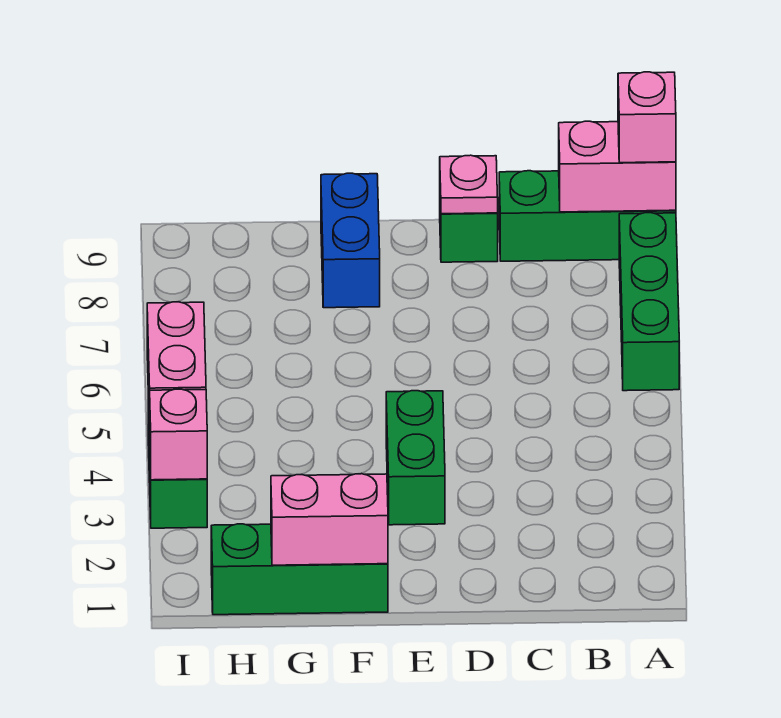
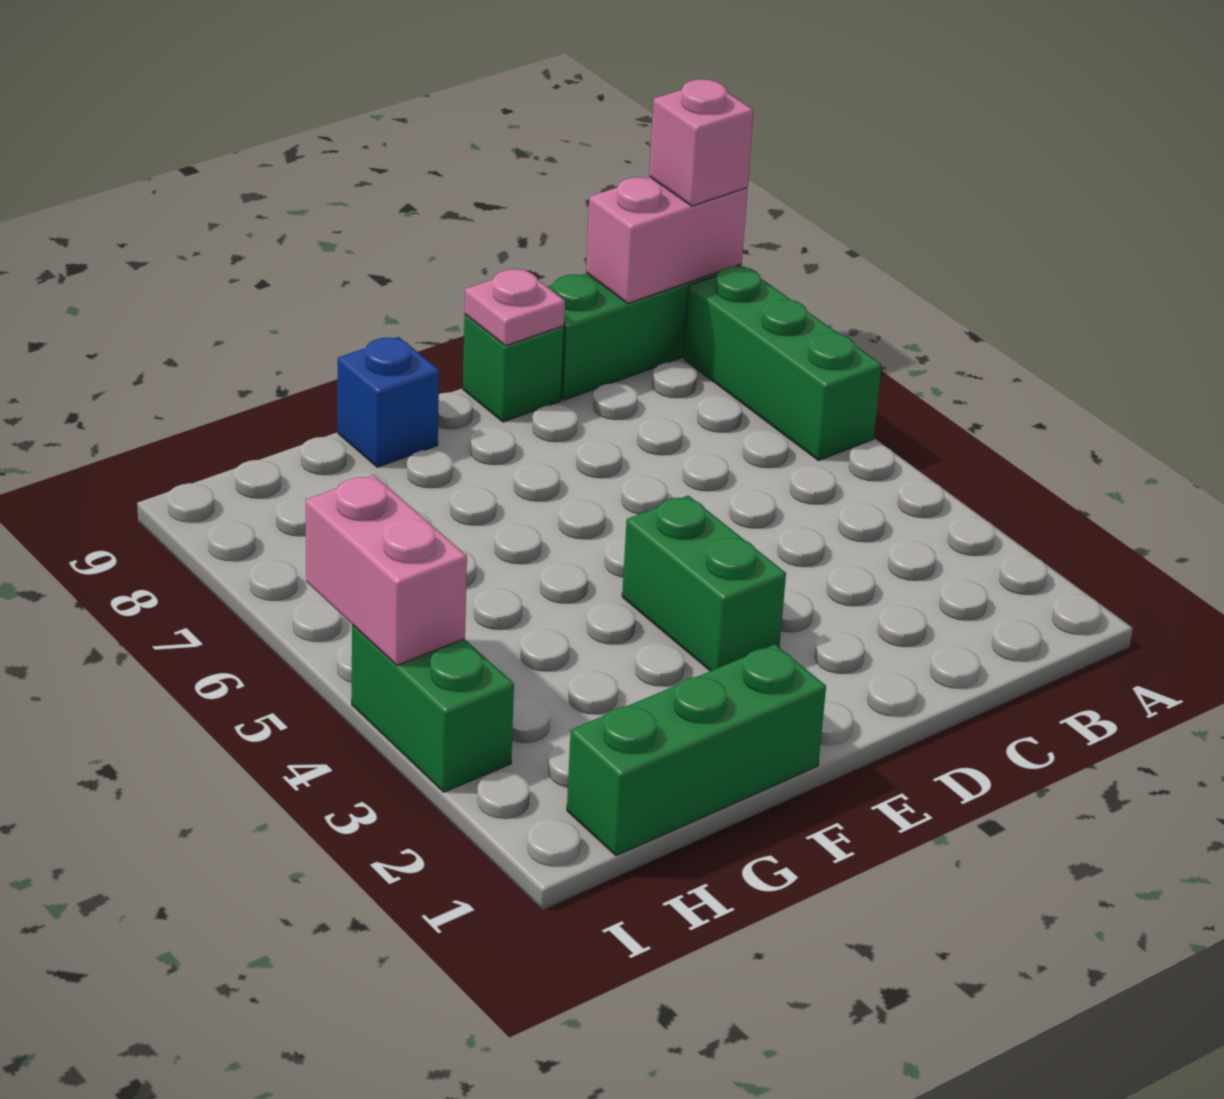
pink brick F1:G1 level 2 -> none
blue brick F8:F9 level 1 -> blue brick F9 level 1
pink brick I3 level 2 -> none

